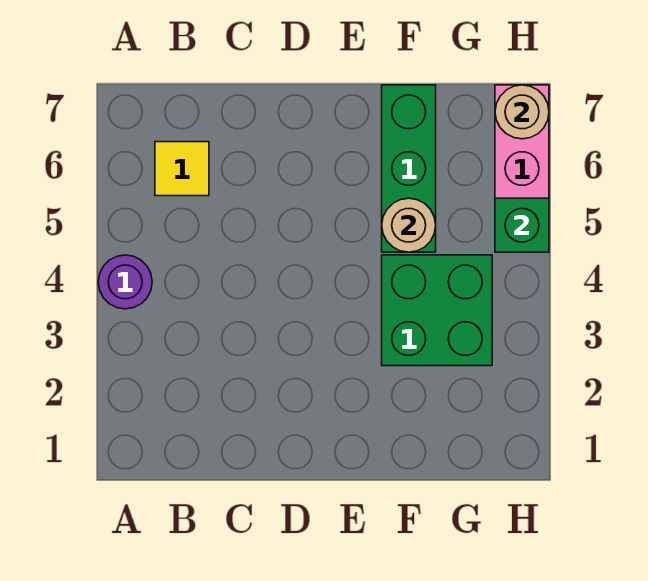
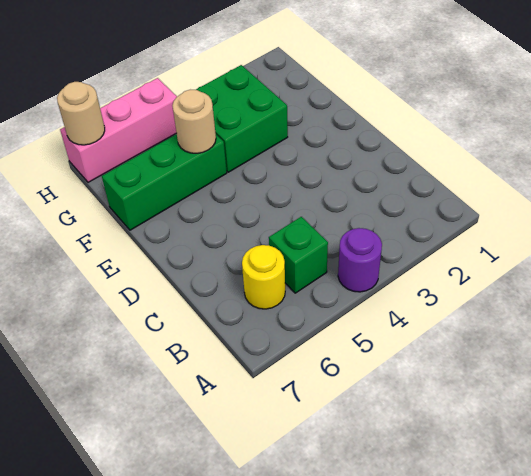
yellow tile B6 level 1 -> yellow round brick B6 level 1
green brick H5 level 2 -> green brick B5 level 1

